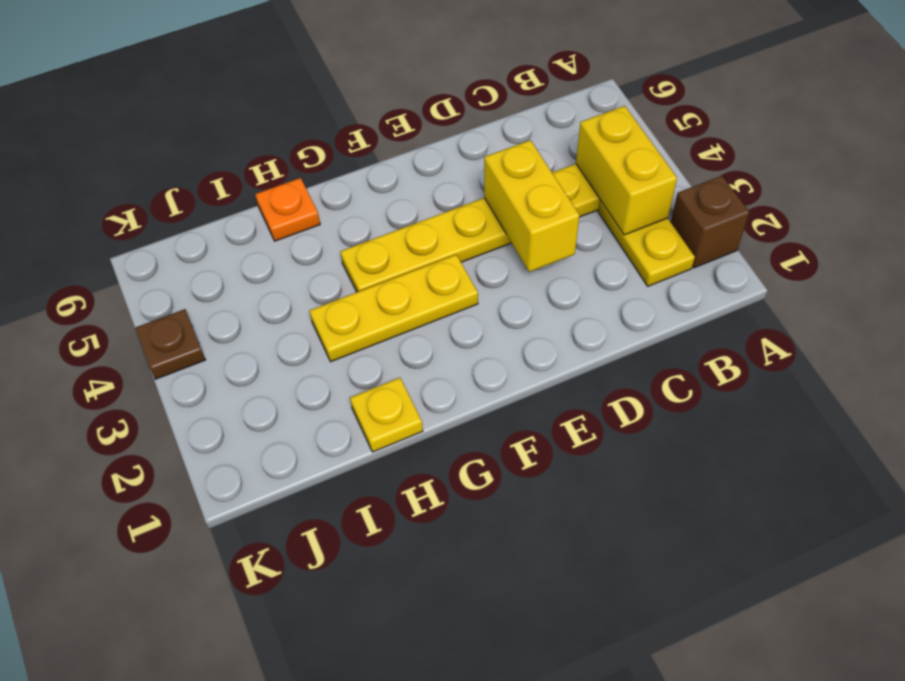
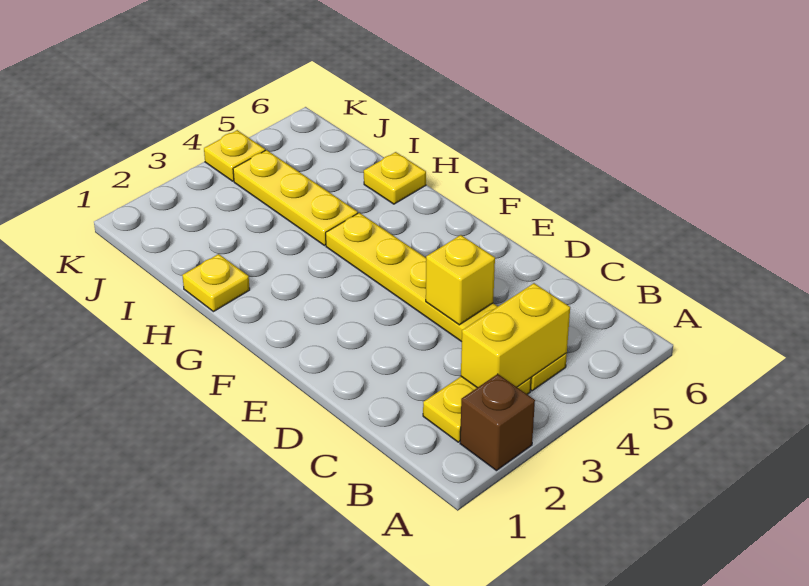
yellow brick D3:D4 level 2 -> yellow brick D4 level 2
yellow plate F3:H3 level 1 -> yellow plate H4:J4 level 1
orange plate H6 level 1 -> yellow plate H6 level 1
brown plate K4 level 1 -> yellow plate K4 level 1

